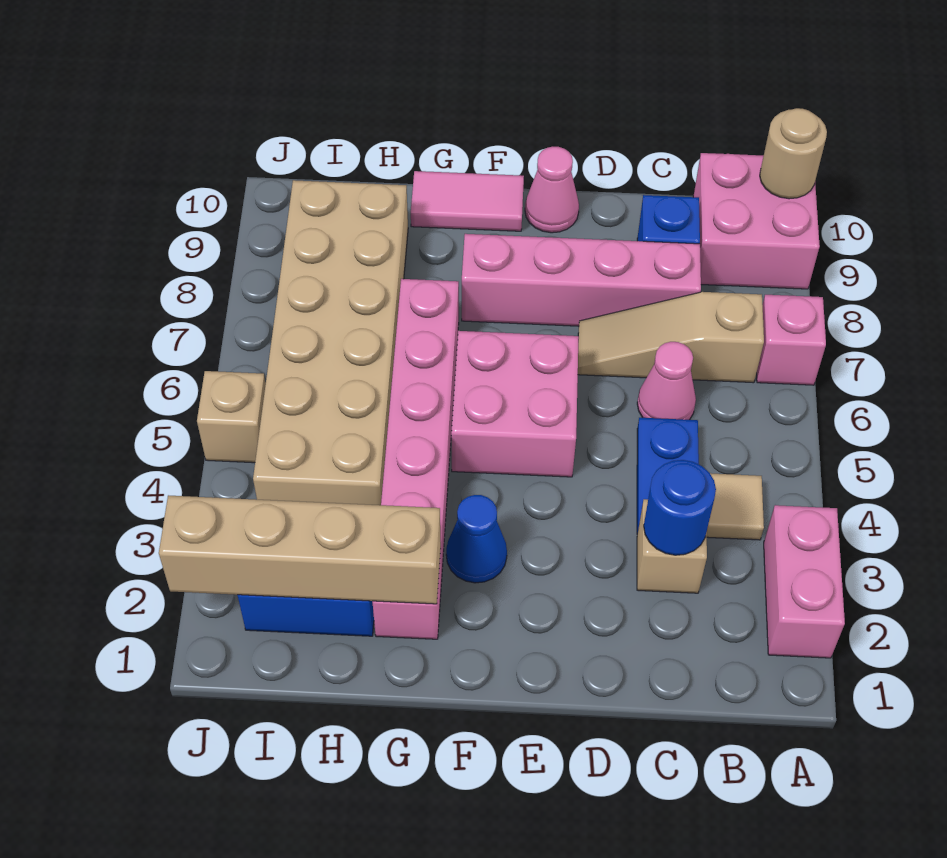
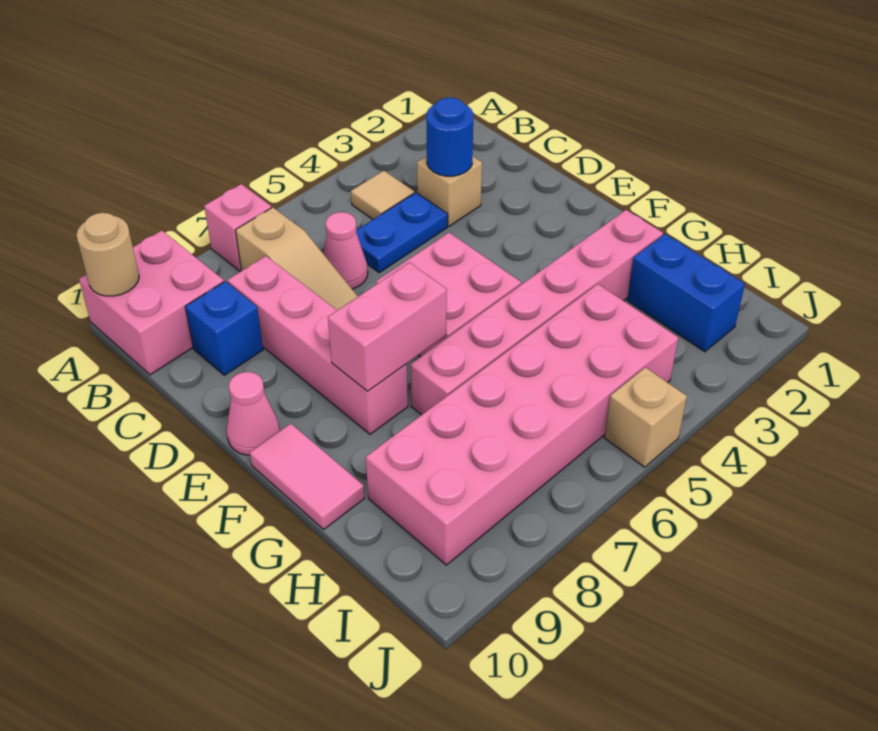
pink brick A2:A3 level 1 -> pink brick F7:F8 level 2
blue cone F3 level 1 -> none
tan brick G2:J2 level 2 -> none
tan brick H4:I9 level 1 -> pink brick H4:I9 level 1

